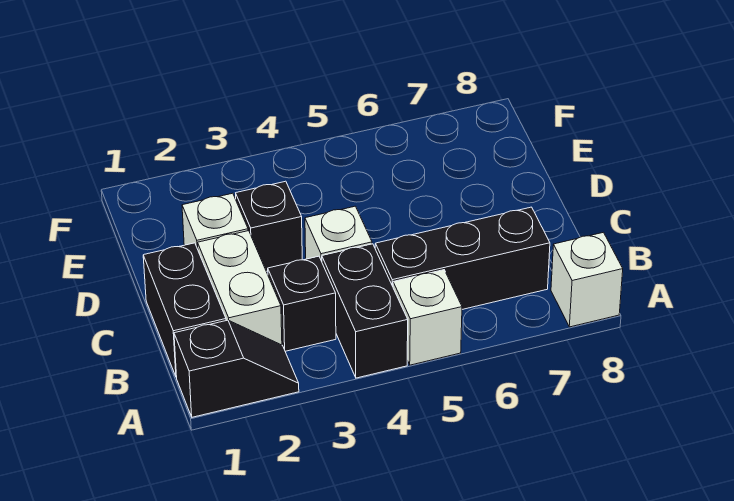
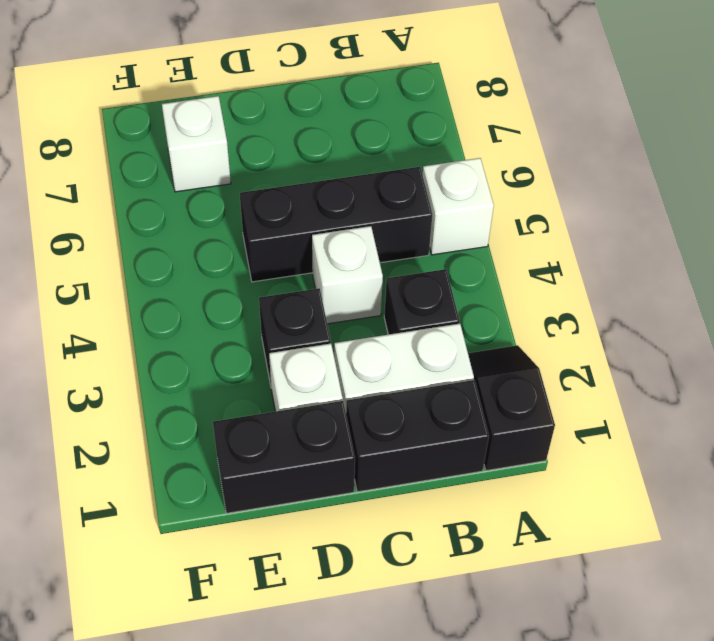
black brick A4:B4 level 1 -> black brick D1:E1 level 1
white brick A8 level 1 -> white brick E7 level 1
black brick B5:B7 level 1 -> black brick B5:D5 level 1

